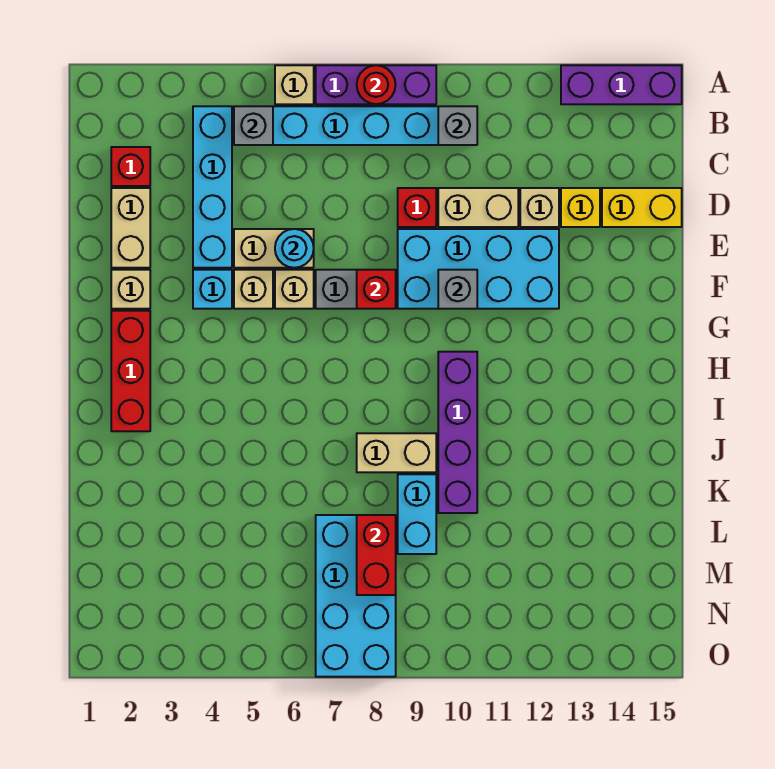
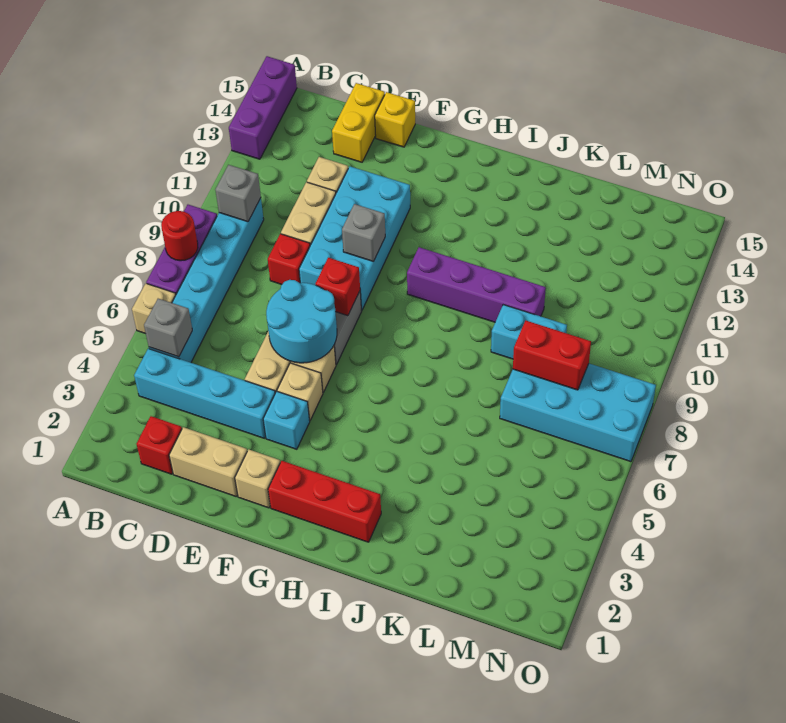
yellow brick D13 level 1 -> yellow brick E15 level 1
cyan round brick E6 level 2 -> cyan round brick E6:F7 level 2
tan brick J8:J9 level 1 -> none

